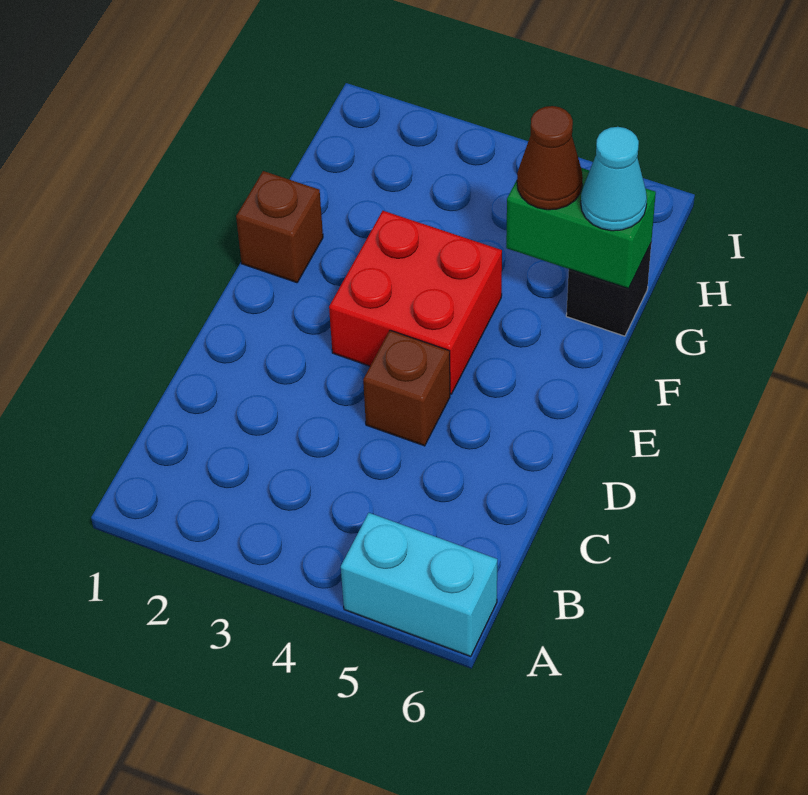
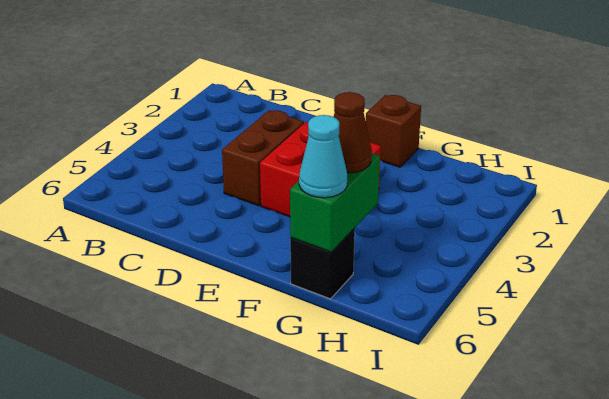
cyan brick A5:A6 level 1 -> none
brown brick D4 level 1 -> brown brick D3:D4 level 1

